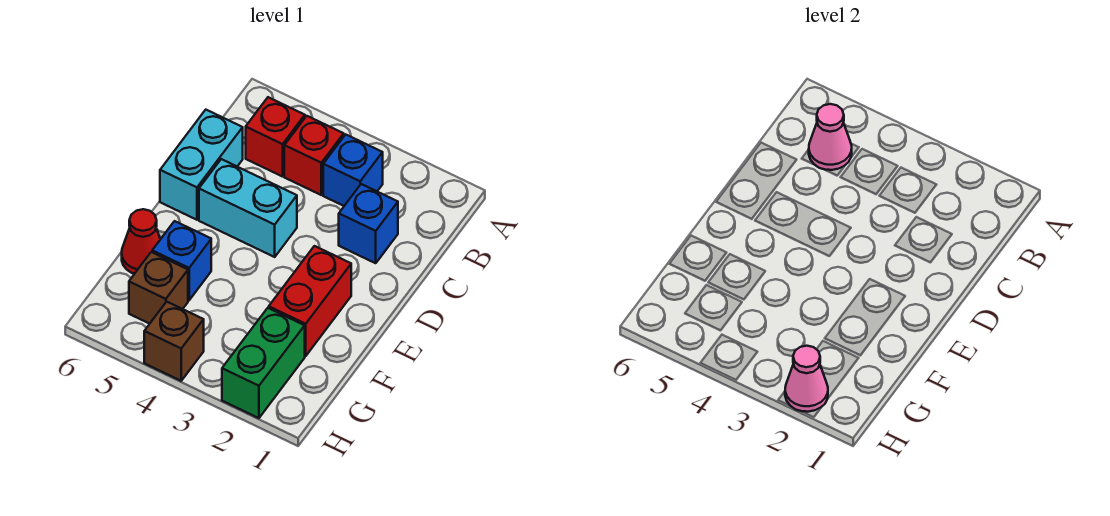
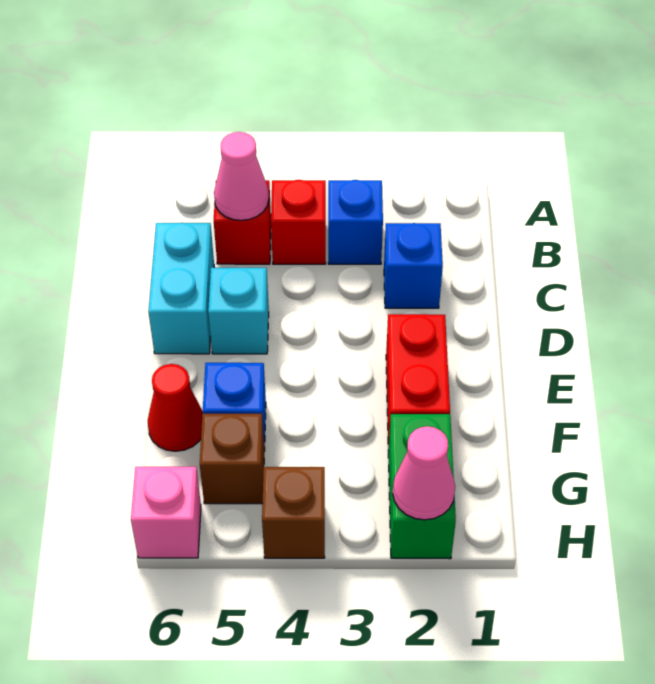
cyan brick D4:D5 level 1 -> cyan brick D5 level 1
none -> pink brick H6 level 1

